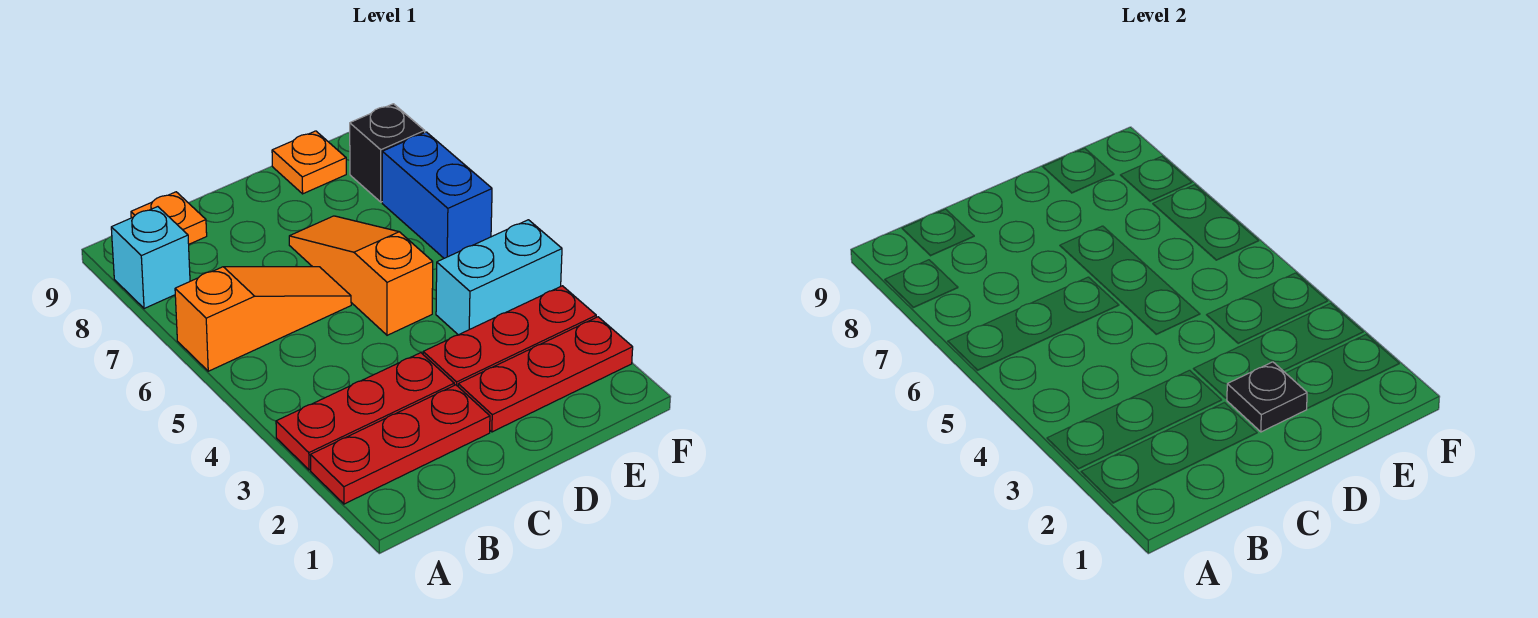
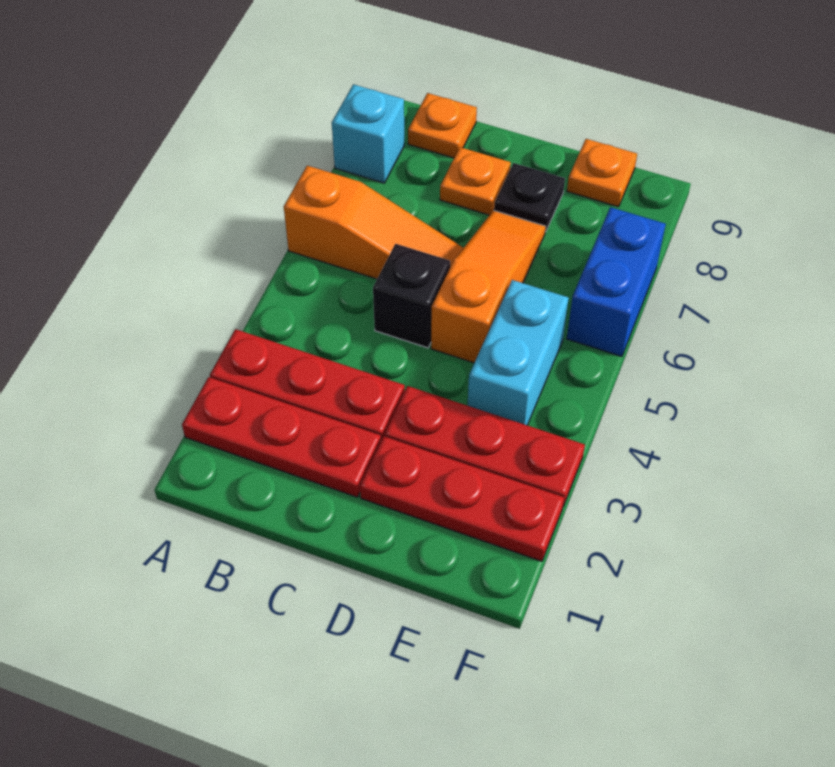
none -> orange plate C8 level 1
black plate D2 level 2 -> black plate D8 level 1
cyan brick E4:F4 level 1 -> cyan brick E4:E5 level 1
black brick F8 level 1 -> black brick C5 level 1

